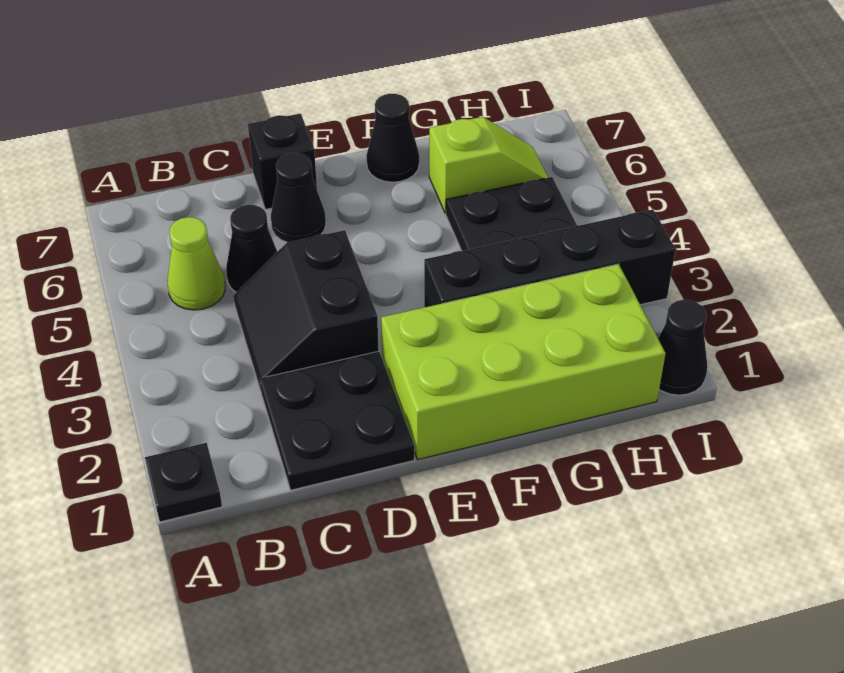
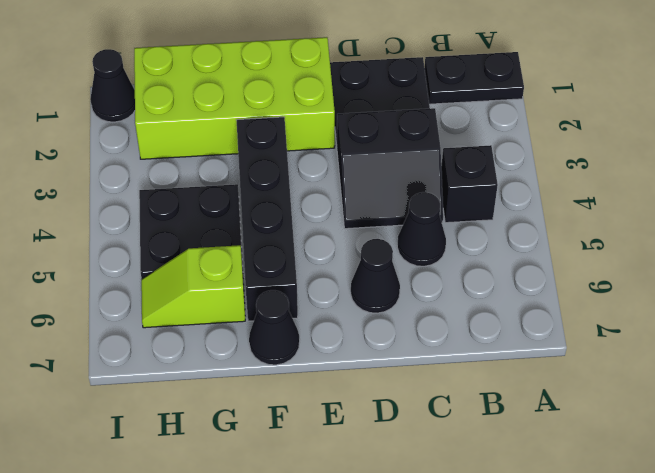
black plate A1 level 1 -> black plate A1:B1 level 1
lime cone B5 level 1 -> none
black slope C3:D4 level 1 top D -> black slope C3:D4 level 1 top 3
black brick D7 level 1 -> black brick B4 level 1
black brick F3:I3 level 1 -> black brick F3:F6 level 1

